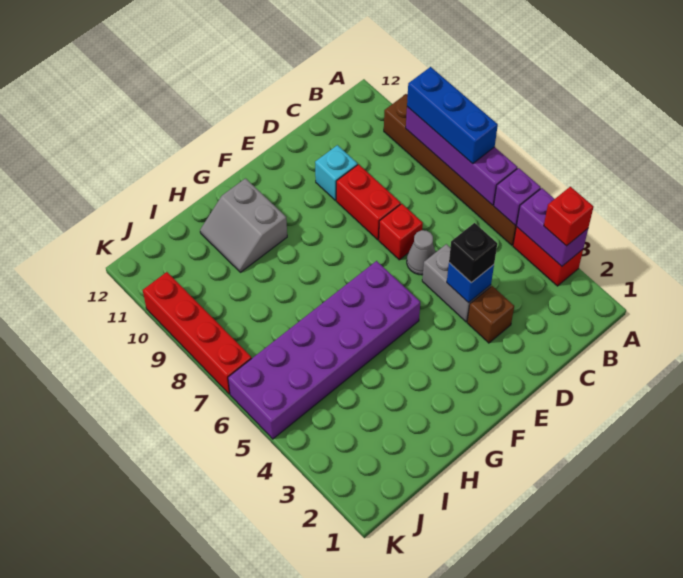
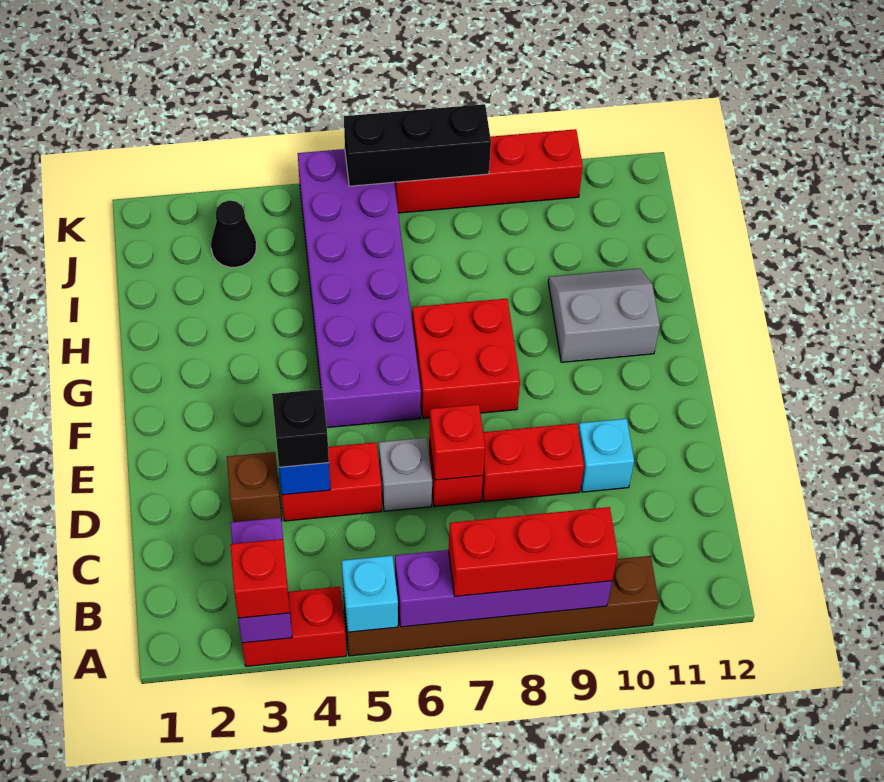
purple brick A3:A4 level 2 -> purple brick A3:B3 level 2
purple brick A5 level 2 -> cyan brick A5 level 2
blue brick A7:A9 level 3 -> red brick A7:A9 level 3
grey brick D4:D5 level 1 -> red brick D4:D5 level 1
grey cone D6 level 1 -> grey brick D6 level 1
none -> red brick D7 level 2
none -> red brick F7:G8 level 1
none -> black cone J3 level 1
none -> black brick K6:K8 level 2

